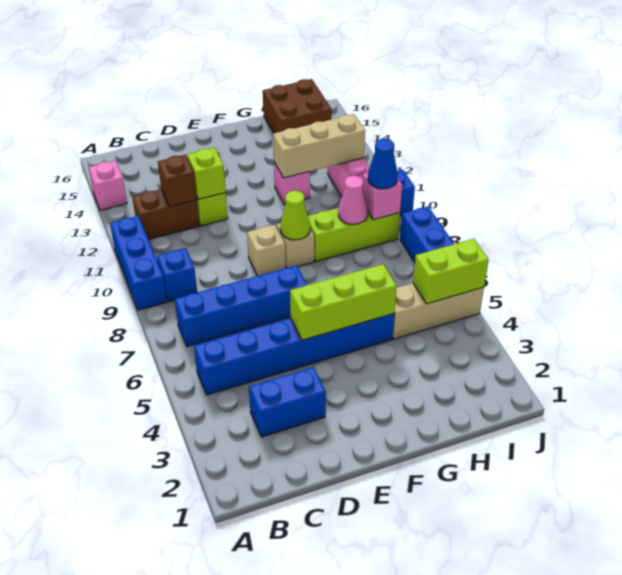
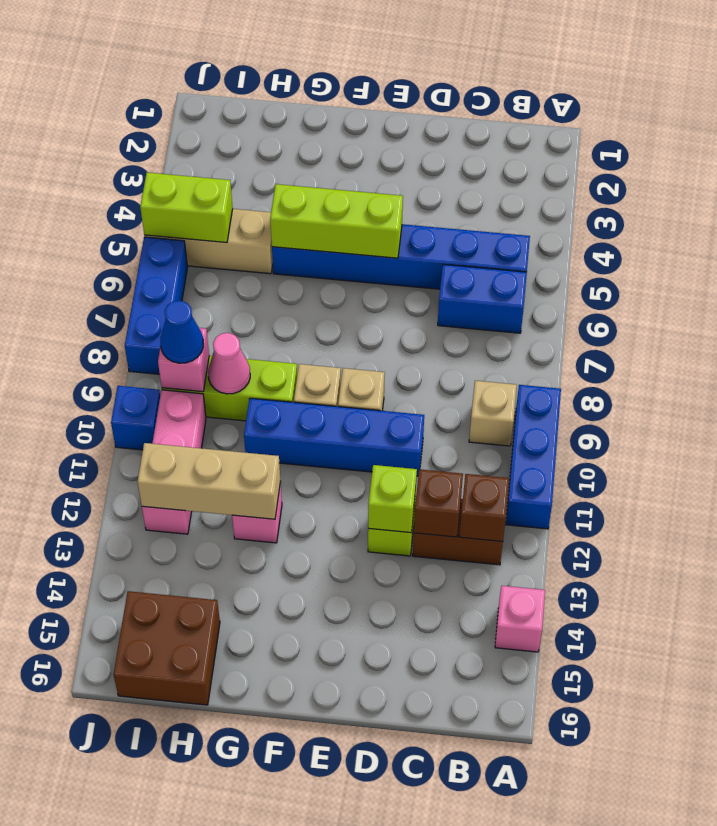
blue brick B7:E7 level 1 -> blue brick D10:G10 level 1
blue brick B9 level 1 -> tan brick B9 level 1
none -> brown brick B12 level 2
blue brick C3:D3 level 1 -> blue brick B6:C6 level 1
lime cone F9 level 2 -> none

